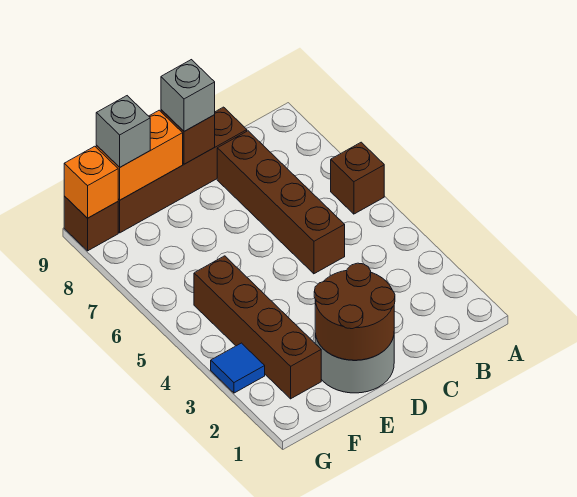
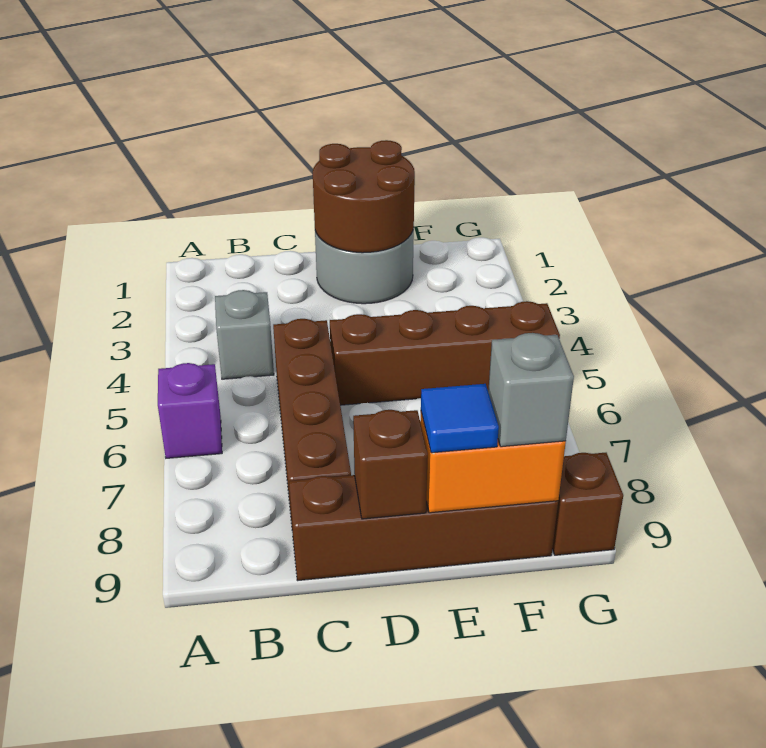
brown brick A6 level 1 -> purple brick A6 level 1
grey brick D9 level 3 -> grey brick B4 level 1
brown brick F2:F5 level 1 -> brown brick D5:G5 level 1
blue tile G3 level 1 -> blue tile E9 level 3
orange brick G9 level 2 -> none

